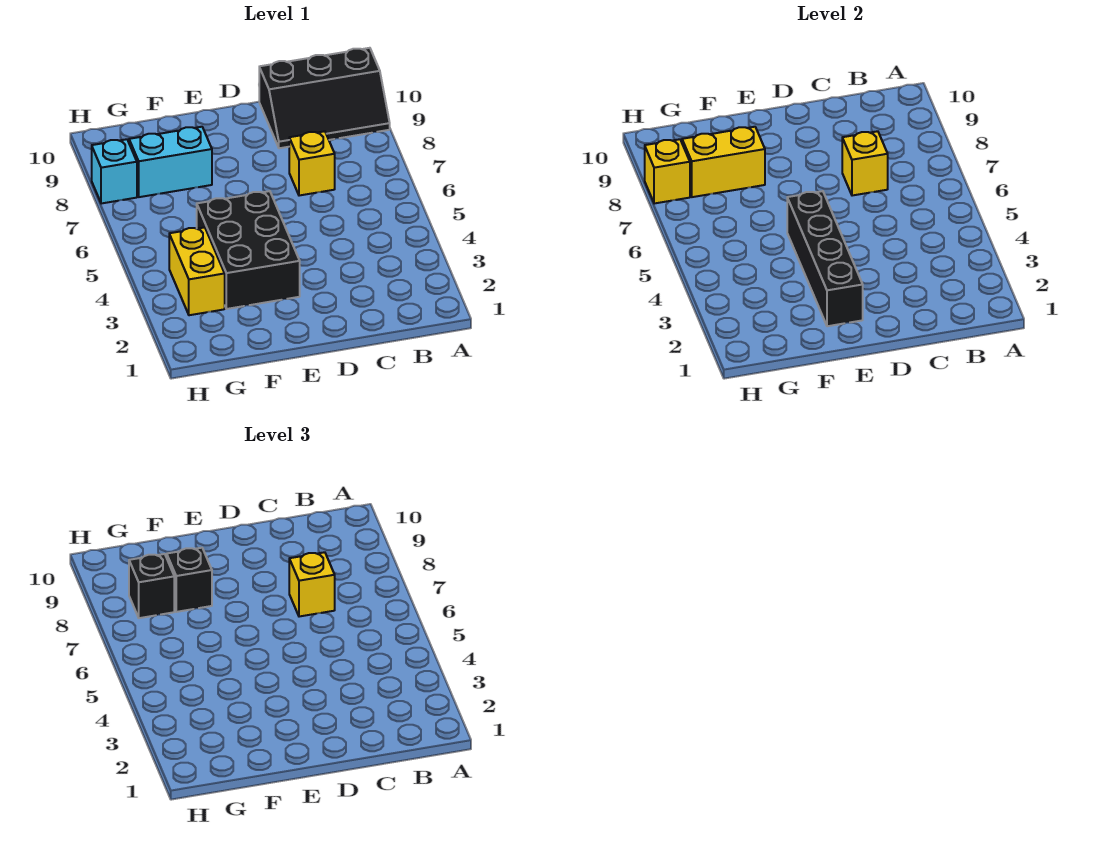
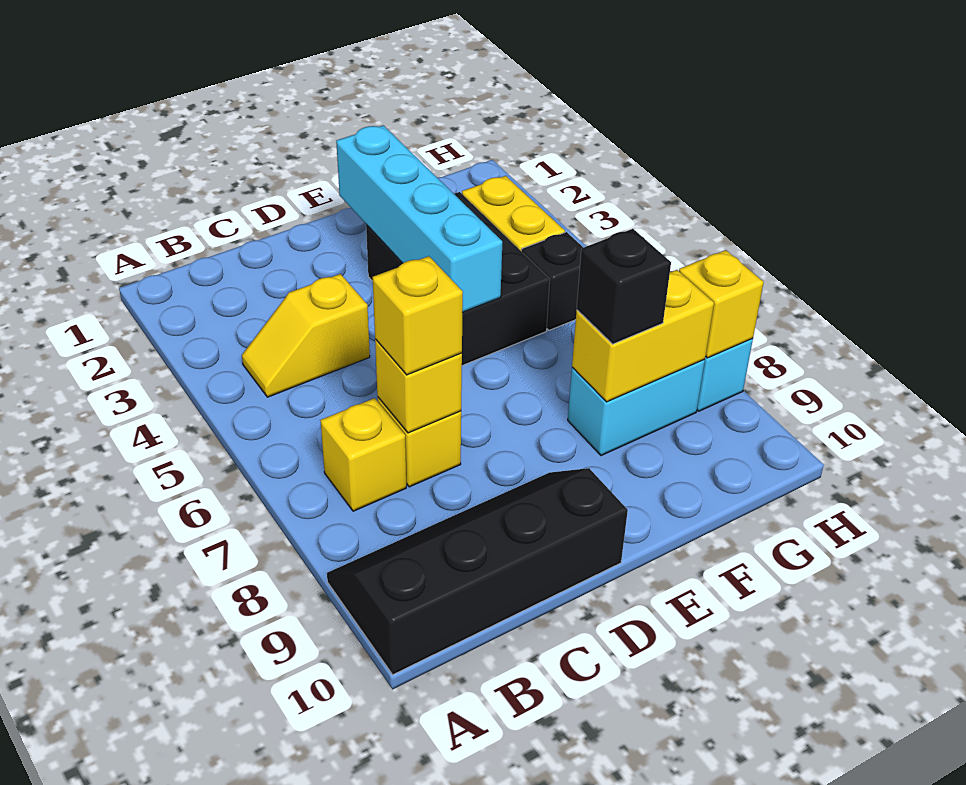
black slope A9:C10 level 1 top 10 -> black slope A9:D10 level 1 top 10
none -> yellow slope B4:C4 level 1 top C
none -> yellow brick B7 level 1
black brick E2:E5 level 2 -> cyan brick E2:E5 level 2
black brick G8 level 3 -> black brick G5 level 1

